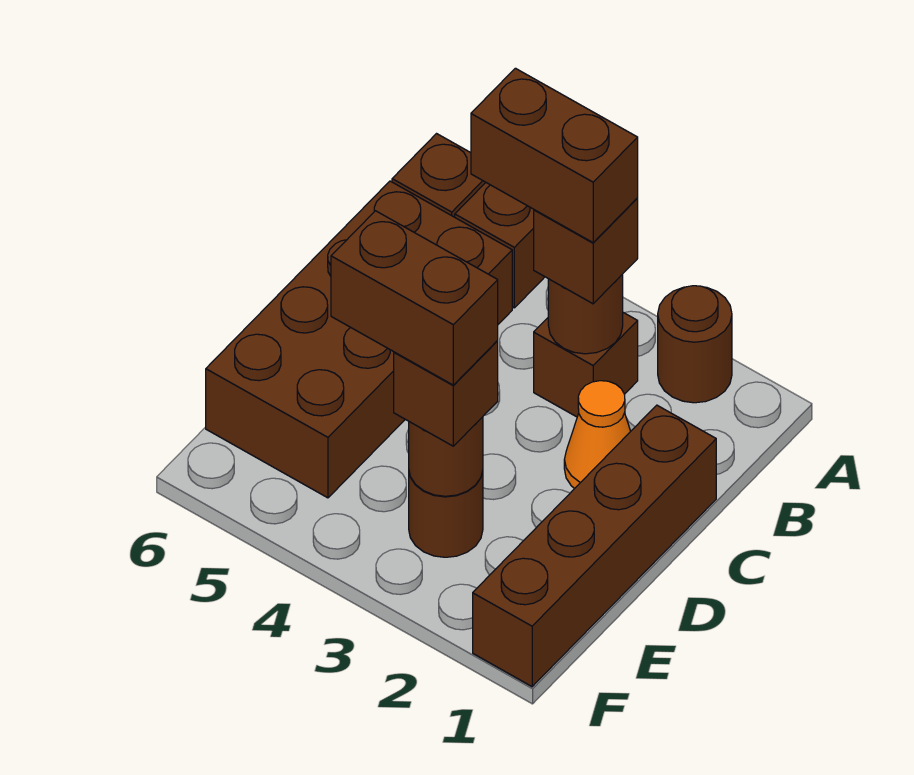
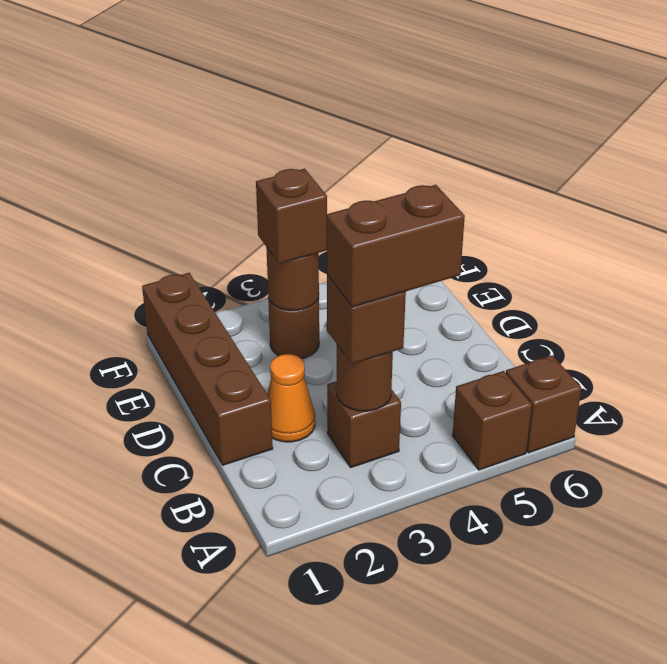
brown round brick A2 level 1 -> none
brown brick B5:E6 level 1 -> none
brown brick E3:E4 level 4 -> none

